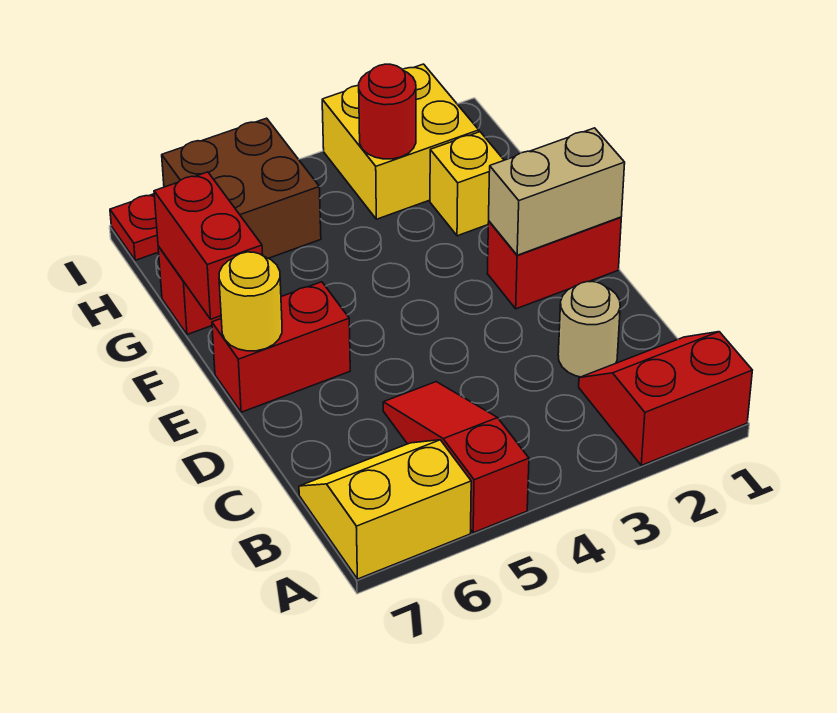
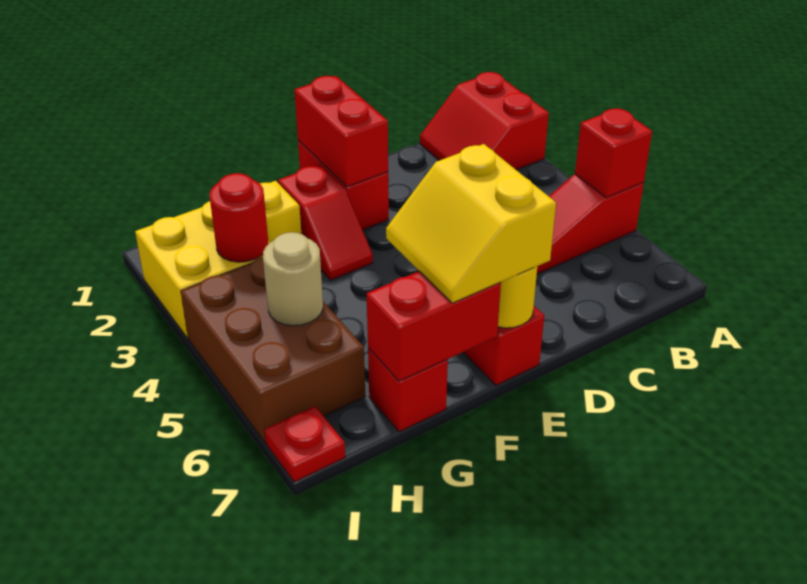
none -> red brick A5 level 2
yellow slope A6:B7 level 1 top A -> yellow slope E6:F7 level 3 top E
tan round brick C2 level 1 -> tan round brick H5 level 2
tan brick E1:E2 level 2 -> red brick E1:E2 level 2
none -> red slope F2:F3 level 1 top 2
brown brick H5:I6 level 1 -> brown brick H4:I6 level 1

